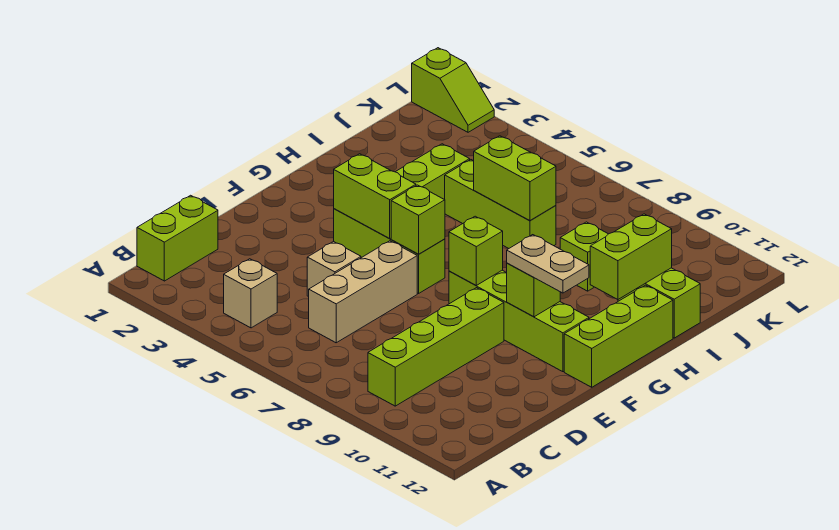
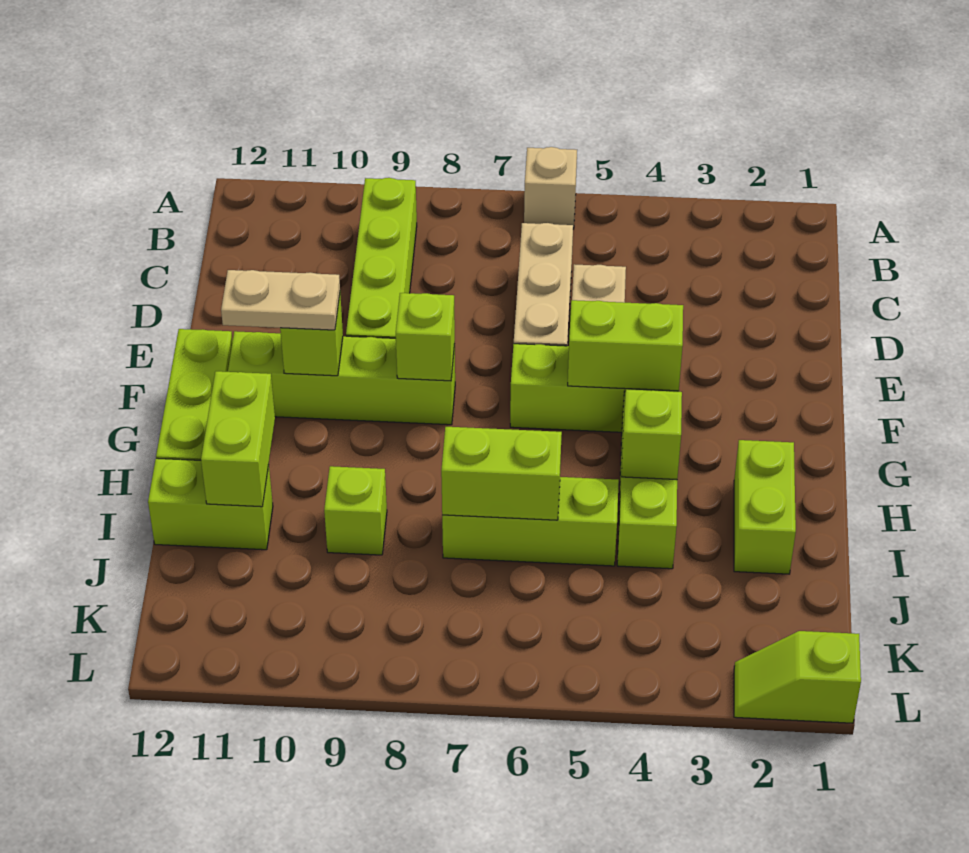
lime brick B1:C1 level 1 -> lime brick H2:I2 level 1
tan brick B4 level 1 -> tan brick A6 level 1
lime brick F6 level 2 -> lime brick H4 level 2

